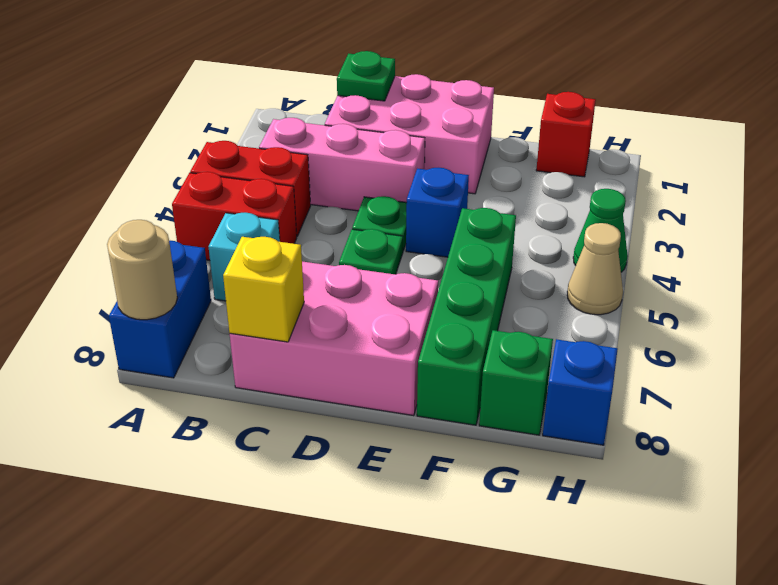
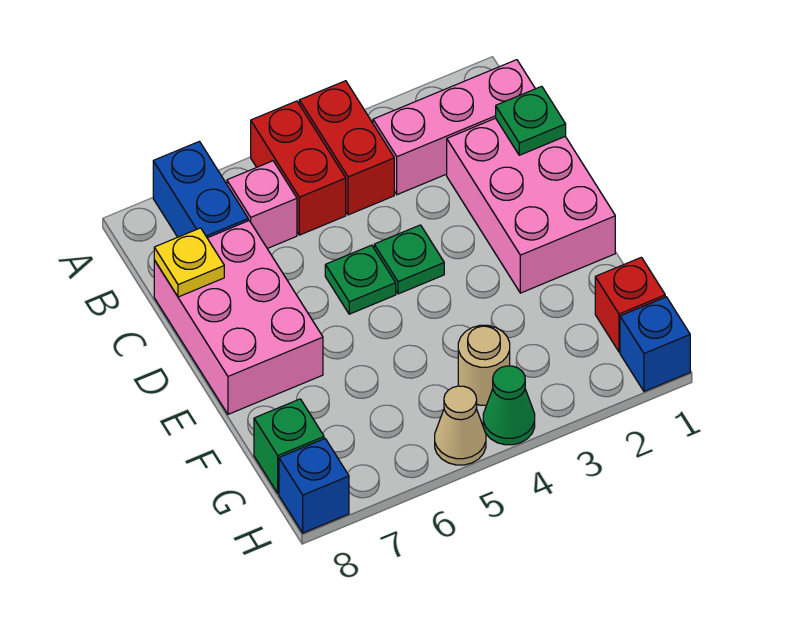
blue brick A7:A8 level 1 -> blue brick A7:B7 level 1
tan round brick A8 level 2 -> tan round brick G4 level 1
pink brick B3:D3 level 1 -> pink brick B1:B3 level 1
cyan brick B6 level 1 -> pink brick B6 level 1
yellow brick C8 level 2 -> yellow plate C8 level 2
blue brick E4 level 1 -> blue brick H1 level 1
green brick F5:F8 level 1 -> none

